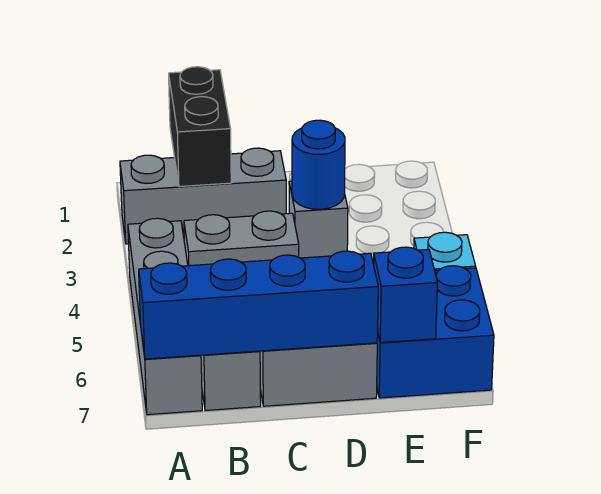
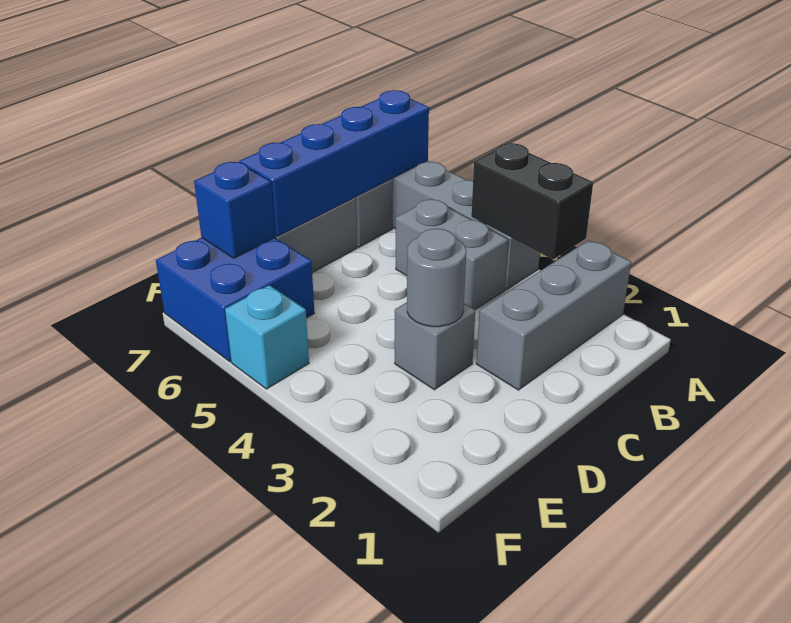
black brick B1:B2 level 2 -> black brick A3:A4 level 2
grey brick B4:C4 level 1 -> grey brick B4:B5 level 1
blue round brick D3 level 2 -> grey round brick D3 level 2

